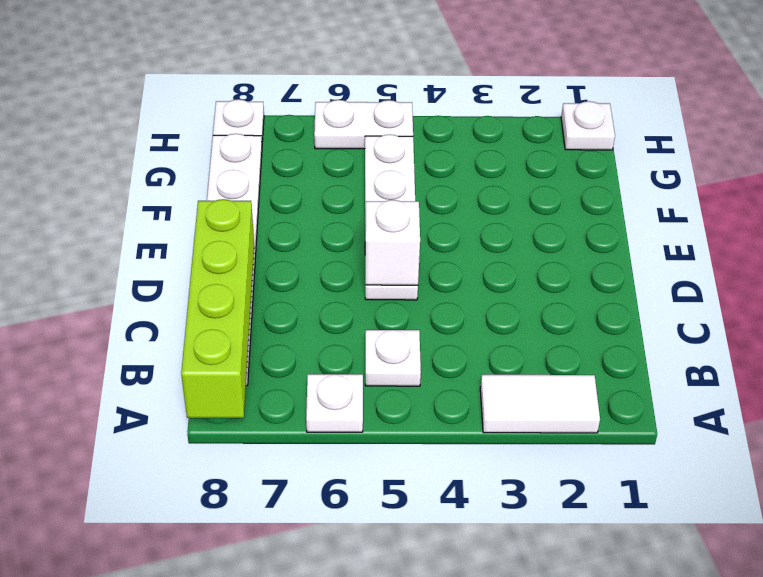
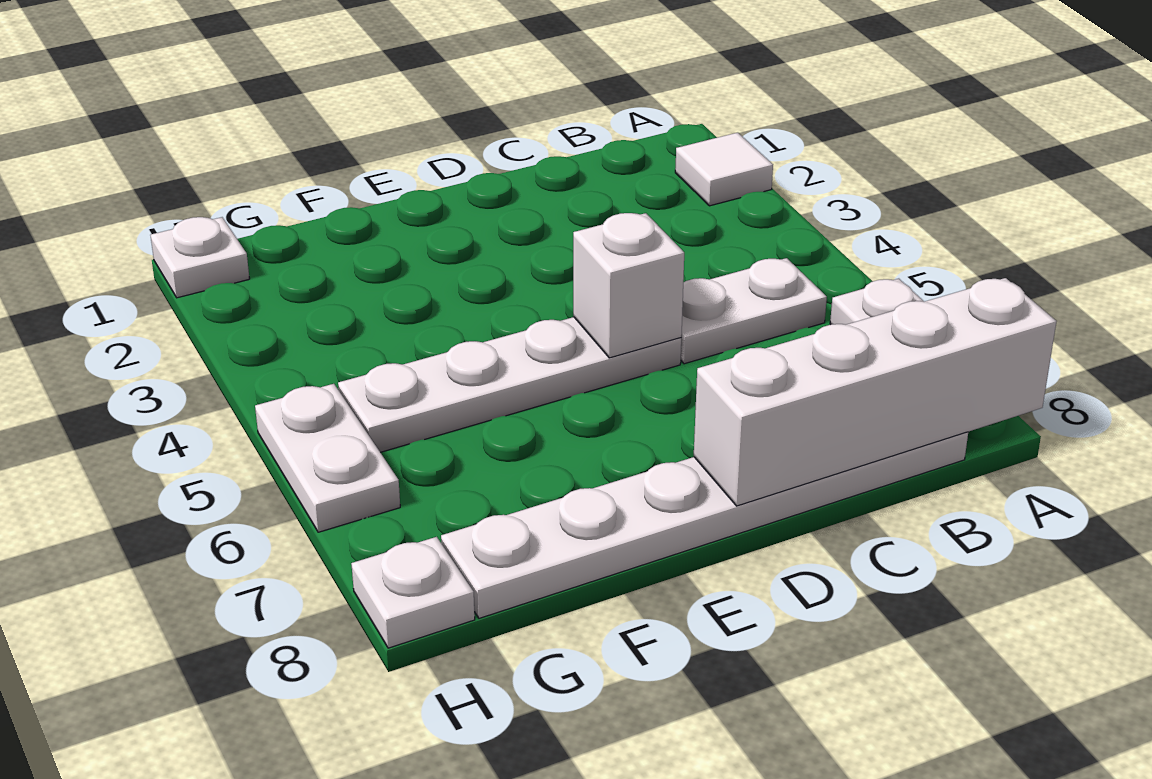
white tile A2:A3 level 1 -> white tile A2 level 1
lime brick A8:D8 level 2 -> white brick A8:D8 level 2
white plate B5 level 1 -> white plate B5:C5 level 1

